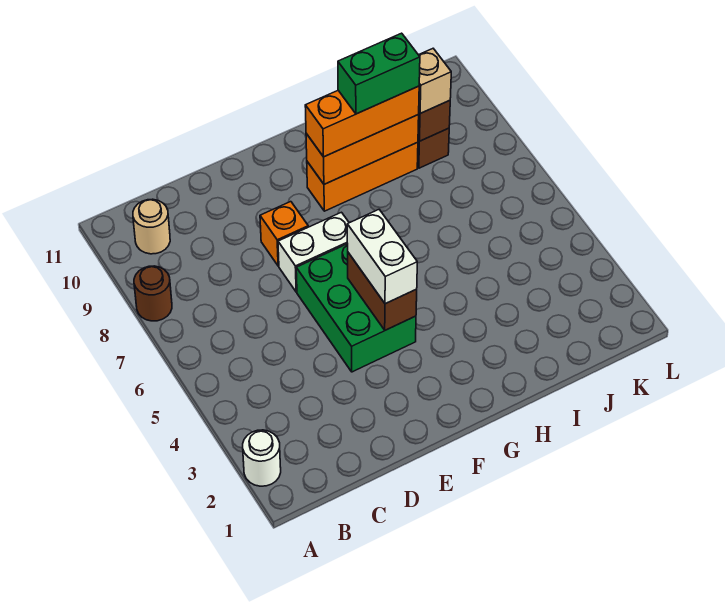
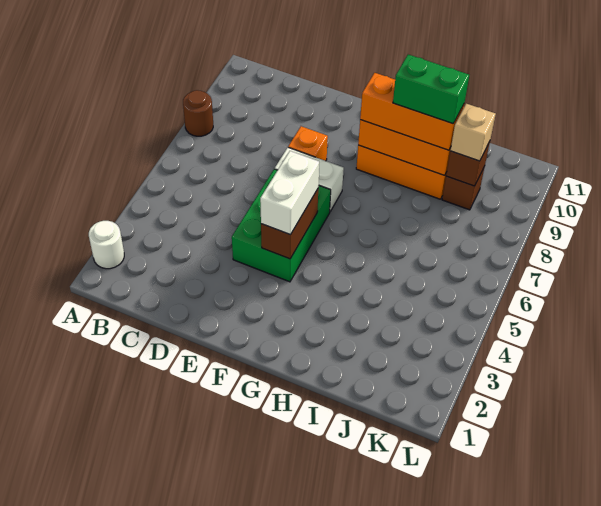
tan round brick B10 level 1 -> none

